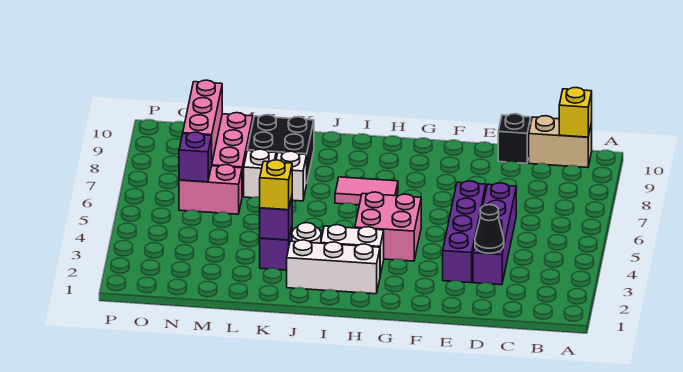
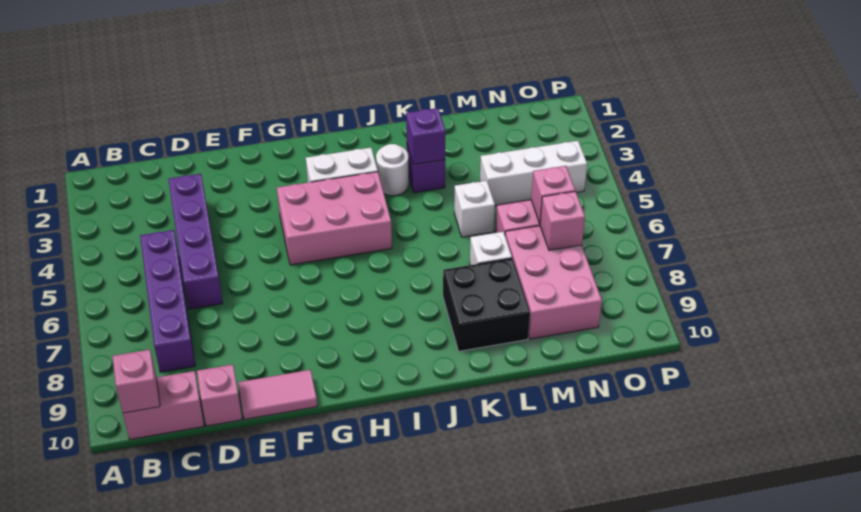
tan brick B10:C10 level 1 -> pink brick B10:C10 level 1
yellow brick B10 level 2 -> pink brick B10 level 2
black cone D3 level 2 -> none
black brick D10 level 1 -> pink brick D10 level 1
purple brick E3:E6 level 1 -> purple brick C5:C8 level 1
pink brick G4:H5 level 1 -> pink brick G4:I5 level 1
white brick H2:J2 level 1 -> white brick M4:O4 level 1
pink tile H7:I7 level 1 -> pink tile E10:F10 level 1
yellow brick K3 level 3 -> none
white brick K7 level 1 -> white brick L5 level 1
purple brick N6 level 2 -> pink brick N6 level 2
pink brick N7:N9 level 2 -> pink brick N7 level 2

